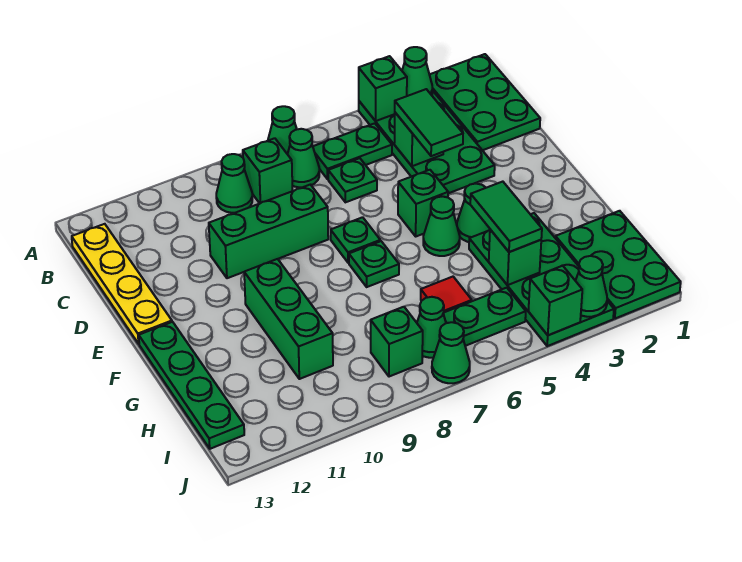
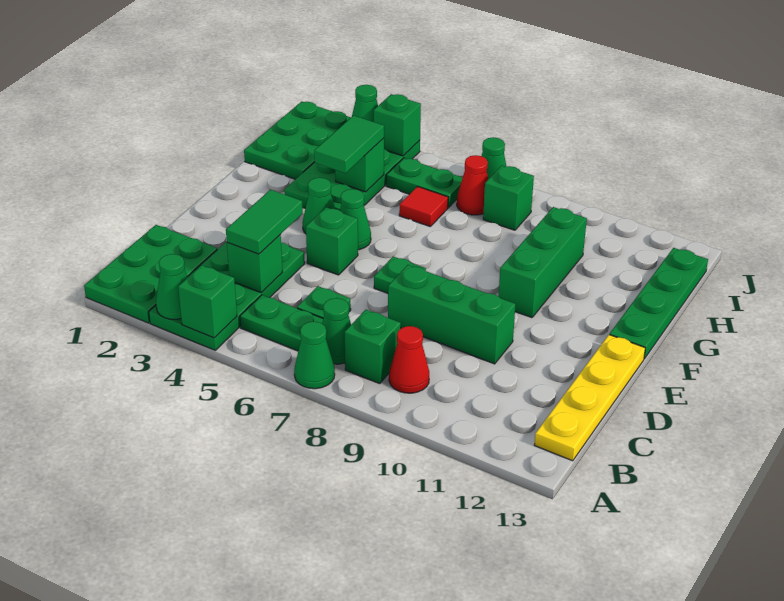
green cone B9 level 1 -> red cone B9 level 1
green plate F7 level 1 -> none
green cone I7 level 1 -> red cone I7 level 1

